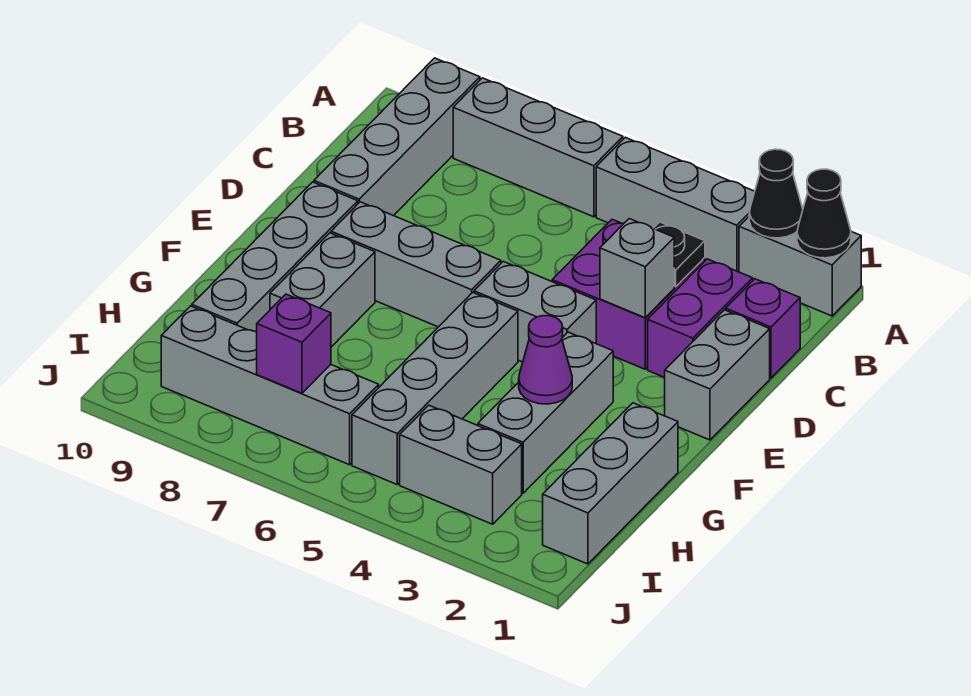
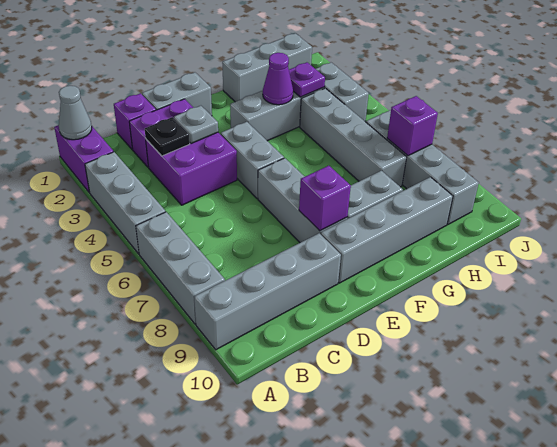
grey brick A1:A2 level 1 -> purple brick A1:A2 level 1
black cone A1 level 2 -> grey cone A1 level 2
black cone A2 level 2 -> none
grey brick D3 level 2 -> grey plate D3 level 2
none -> purple brick E8 level 2
grey brick F5:I5 level 1 -> grey brick H4:H7 level 1
none -> purple plate H3 level 2

